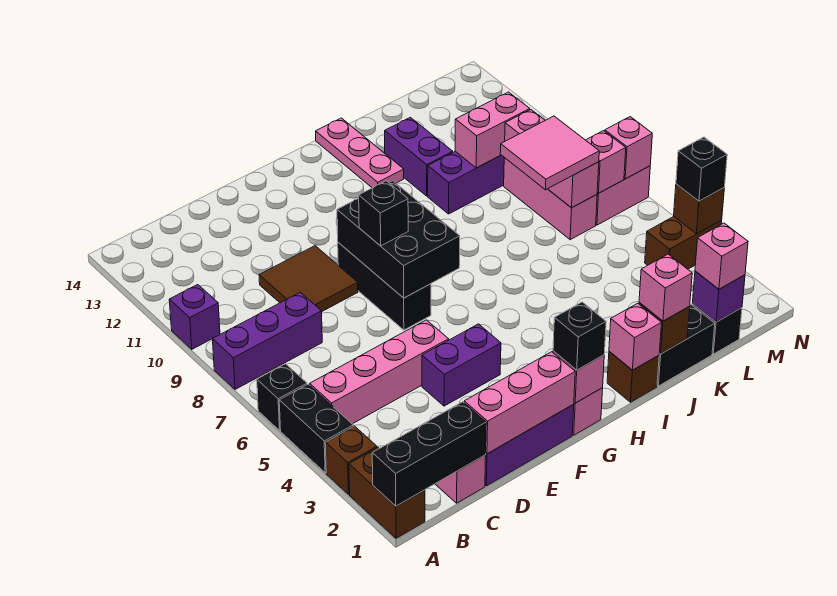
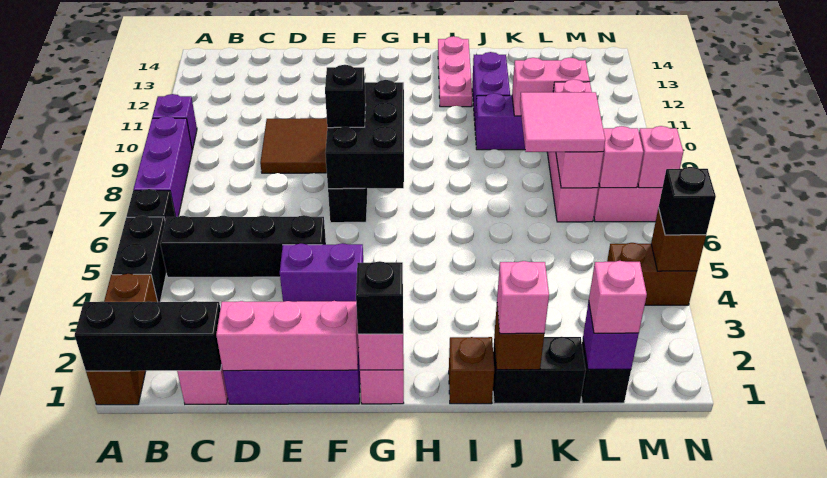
purple brick A8:C8 level 1 -> purple brick A7:A9 level 1
pink brick B5:E5 level 1 -> black brick B5:E5 level 1
pink brick I1 level 2 -> none

